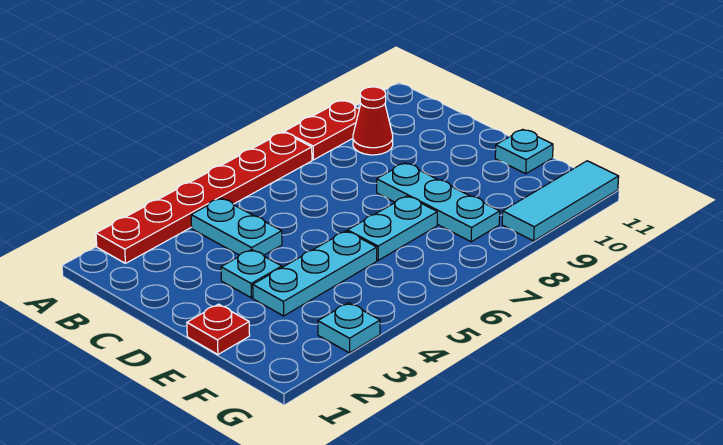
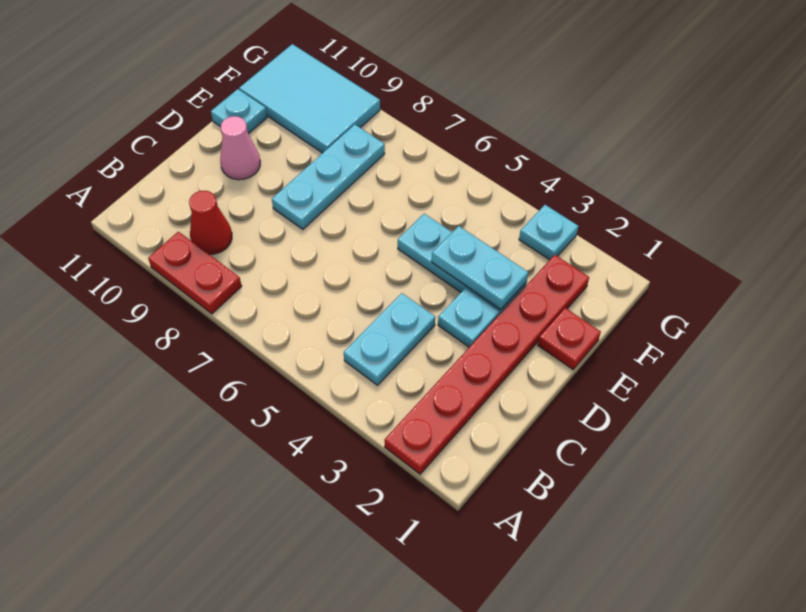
red plate A2:A7 level 1 -> red plate A2:F2 level 1
none -> pink cone D10 level 1
cyan plate E6:E7 level 1 -> cyan plate E3:E4 level 2
cyan tile G9:G11 level 1 -> cyan tile F9:G11 level 1

